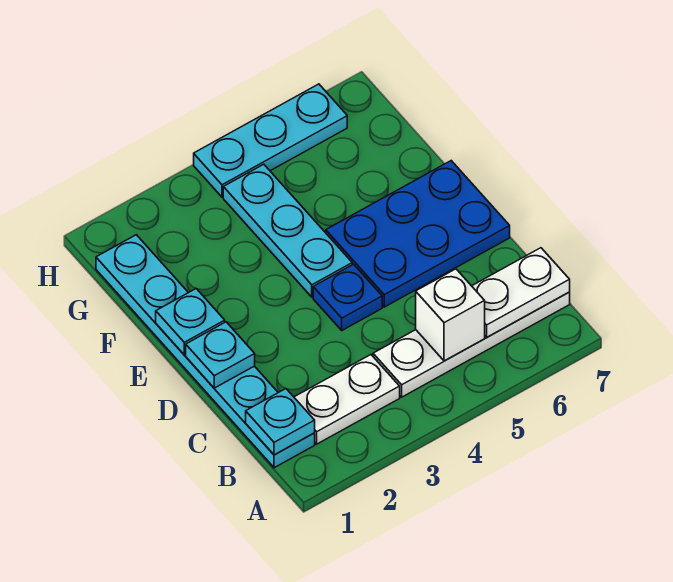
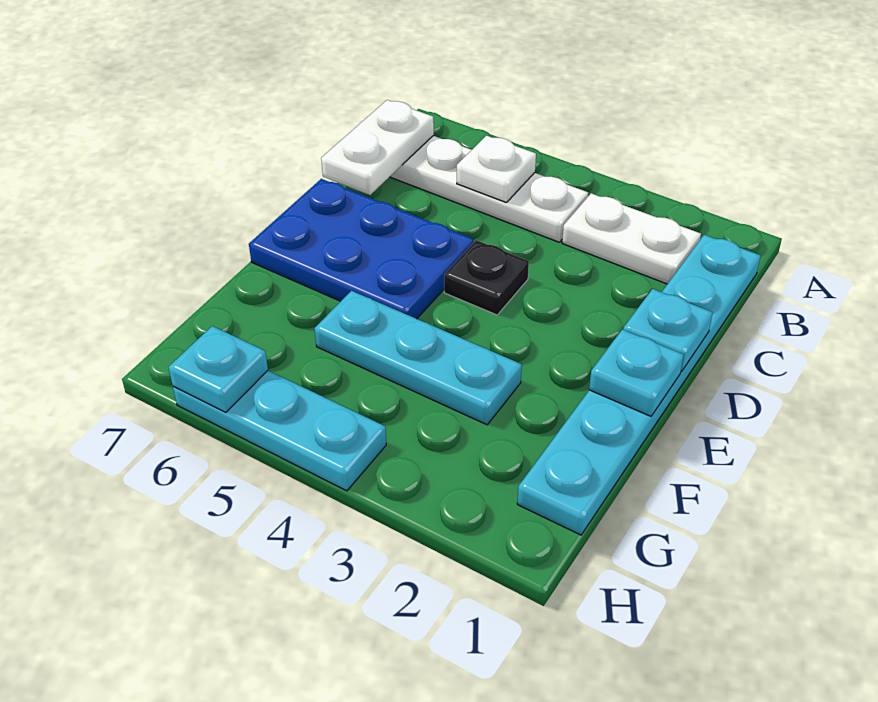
cyan plate B1 level 2 -> cyan plate H6 level 2
white brick B5 level 2 -> white plate B5 level 2
white plate B6:B7 level 2 -> white plate B7:C7 level 2
blue plate D4 level 1 -> black plate D4 level 1
cyan plate E4:G4 level 1 -> cyan plate F3:F5 level 1

